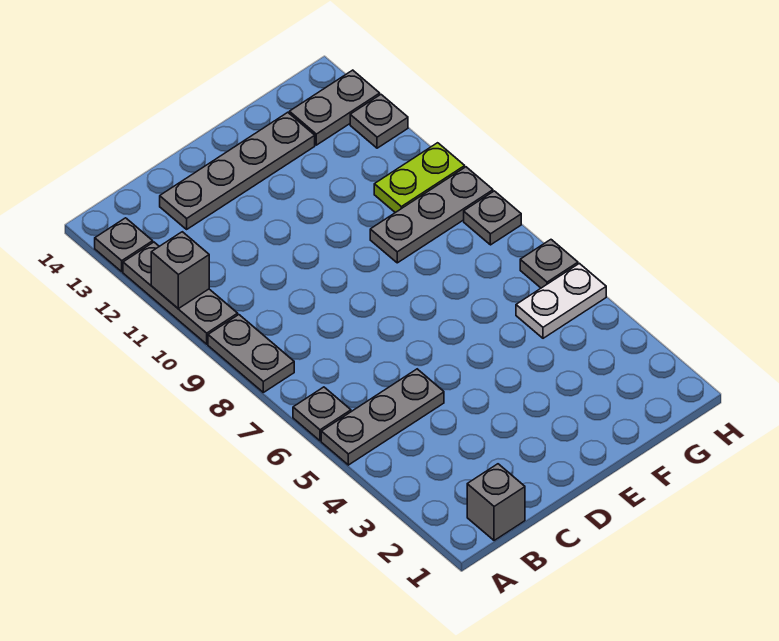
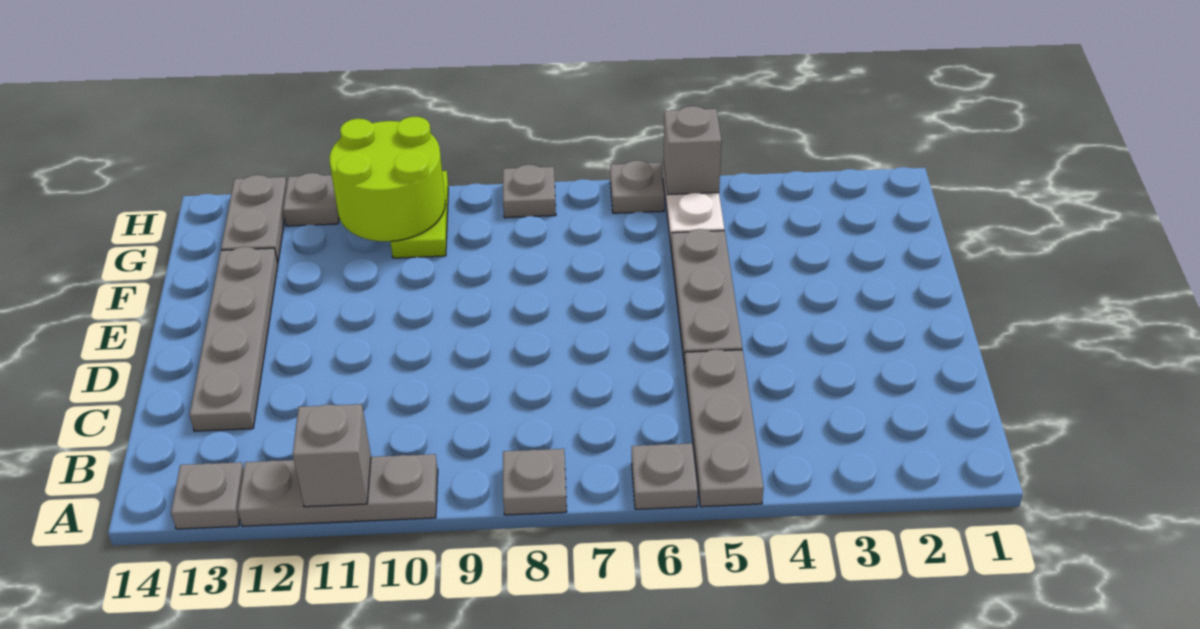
grey plate A8:A9 level 1 -> grey plate A8 level 1
grey brick B1 level 1 -> grey brick H5 level 2
grey plate F9:H9 level 1 -> grey plate D5:F5 level 1
none -> lime round brick G10:H11 level 2

